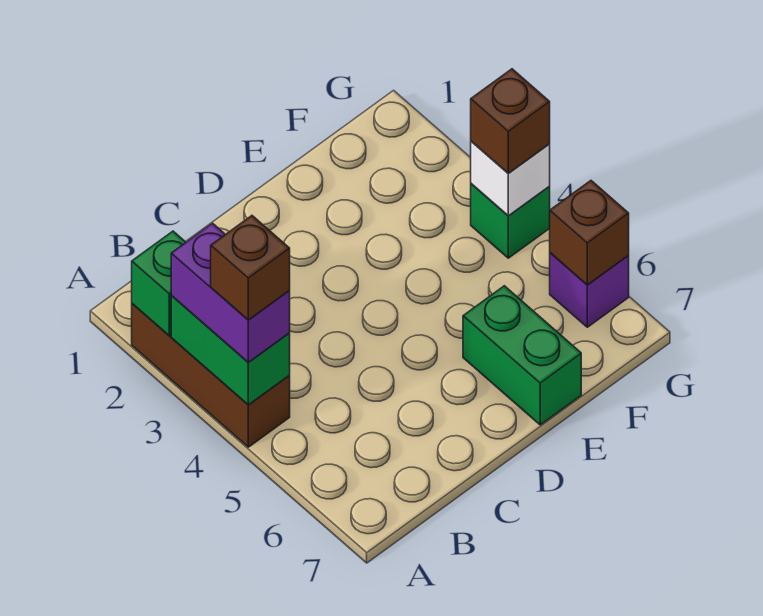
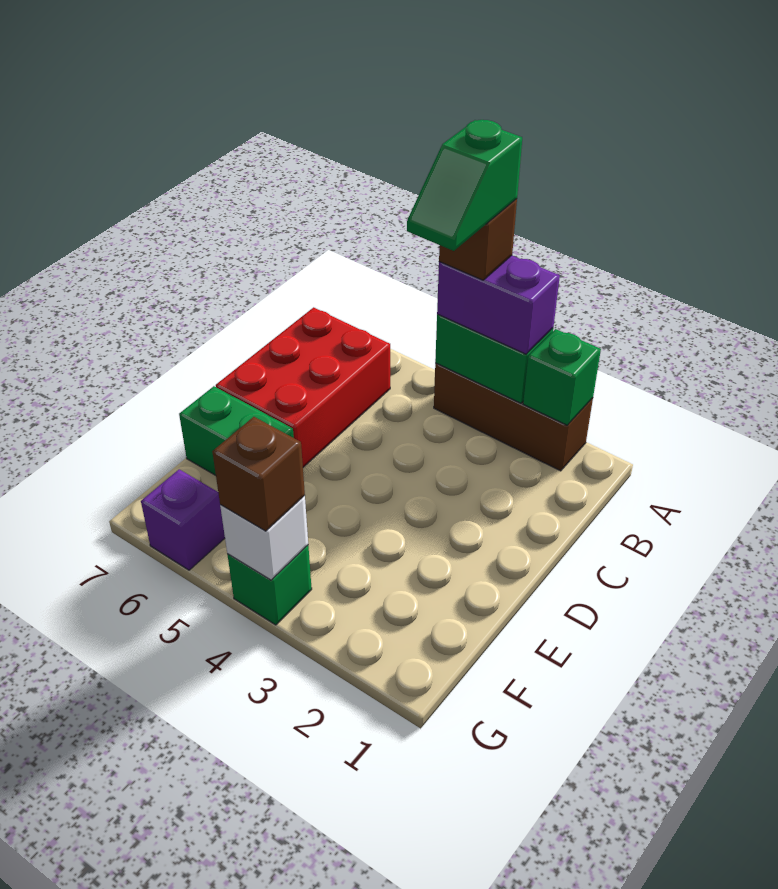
none -> green slope A4:B4 level 5 top A
none -> red brick B6:D7 level 1
brown brick G6 level 2 -> none

